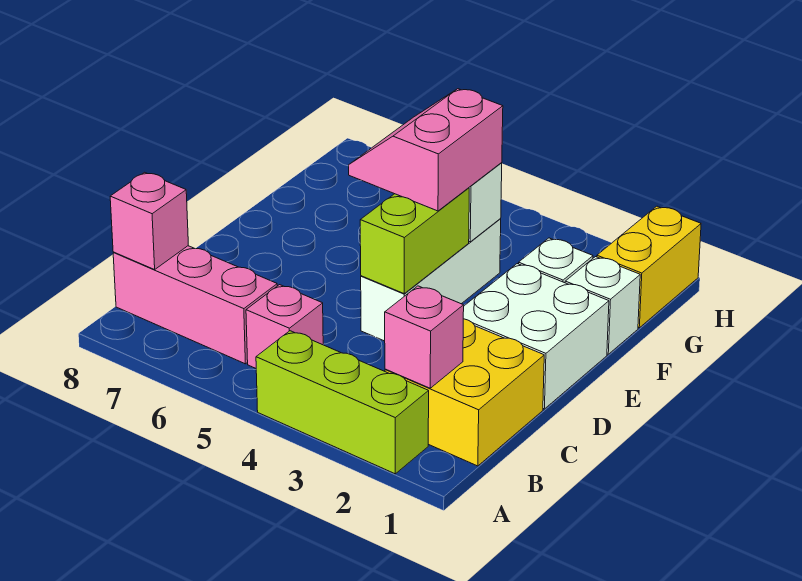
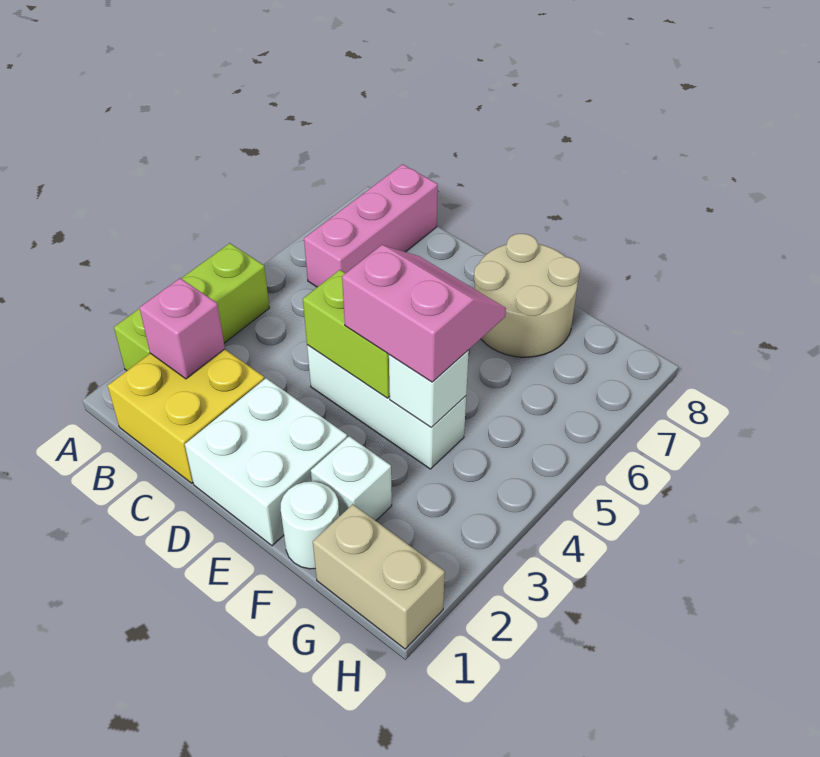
pink brick B5 level 1 -> none
pink brick B8 level 2 -> none
none -> tan round brick E7:F8 level 1
white brick F1 level 1 -> white round brick F1 level 1
yellow brick G1:H1 level 1 -> tan brick G1:H1 level 1

